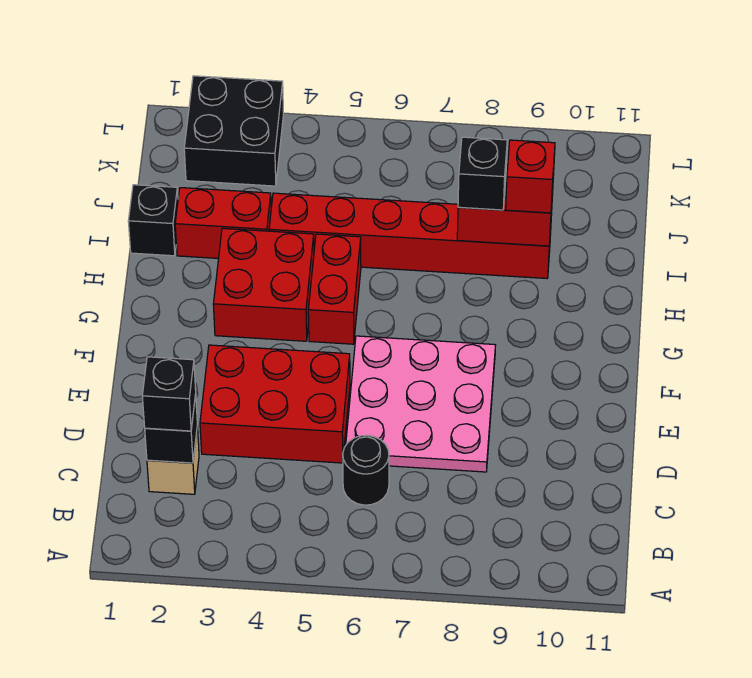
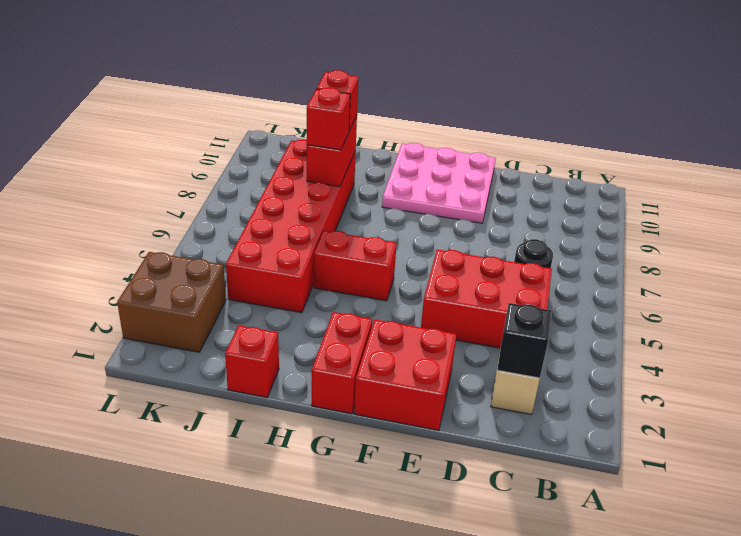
black brick C2 level 3 -> none
red brick D3:E5 level 1 -> red brick C4:E5 level 1
pink plate D6:F8 level 1 -> pink plate E9:G11 level 1
red brick G3:H4 level 1 -> red brick E1:F2 level 1
black brick I1 level 1 -> red brick I1 level 1
red brick I2:I3 level 1 -> red brick G1:G2 level 1
red brick I4:I9 level 1 -> red brick I4:J9 level 1
black brick I8 level 3 -> red brick I8 level 3
black brick K2:L3 level 1 -> brown brick K2:L3 level 1

